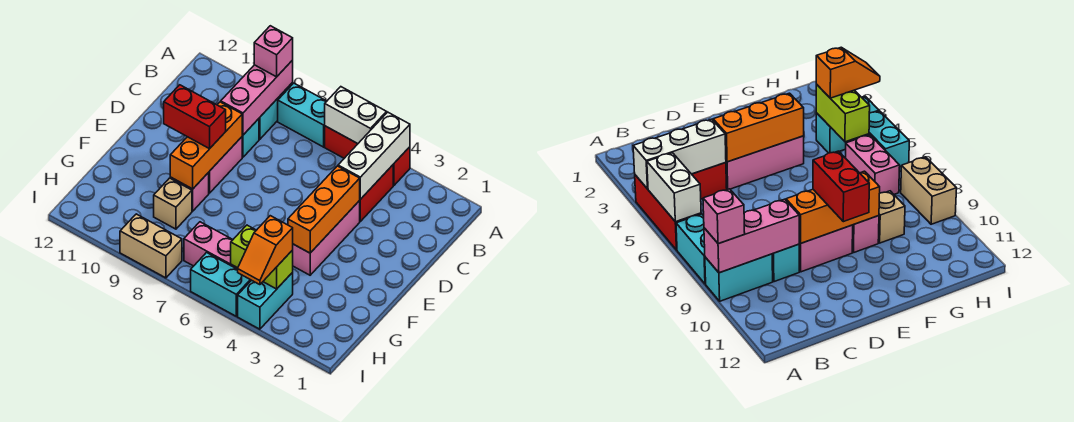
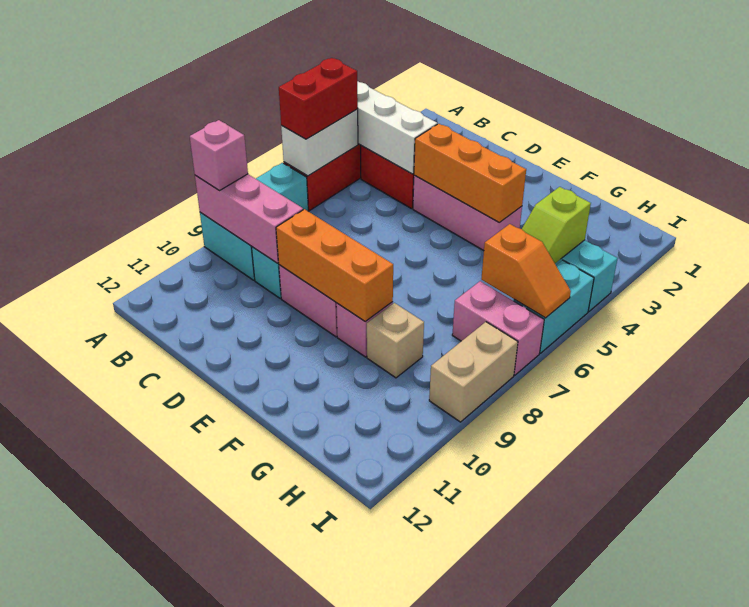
red brick E9:E10 level 3 -> red brick A5:A6 level 3
lime brick H4:H5 level 2 -> lime slope H4:H5 level 2 top 4
orange slope H4:I4 level 3 top H -> orange slope H6:I6 level 2 top H
pink brick H6:H7 level 1 -> pink brick H7:I7 level 1

